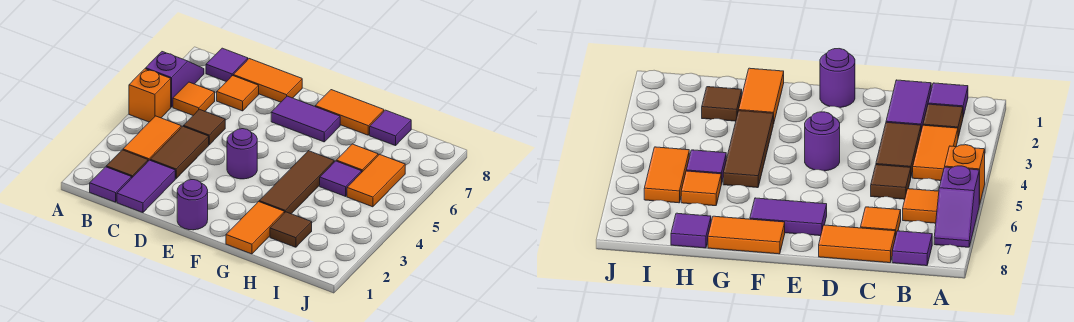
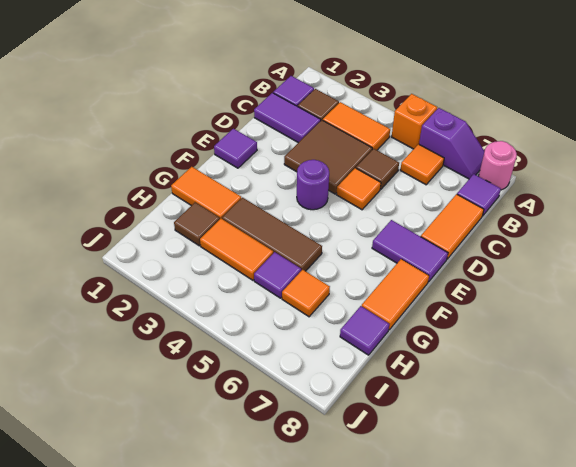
none -> pink round brick A8 level 1
brown tile C3:C4 level 1 -> brown tile C3:D4 level 1
orange tile C7 level 1 -> orange tile D5 level 1
purple round brick E1 level 1 -> purple tile E1 level 1
purple tile E7:F7 level 1 -> purple tile E7:E8 level 1
orange tile I5:I6 level 1 -> orange tile H3:H4 level 1

